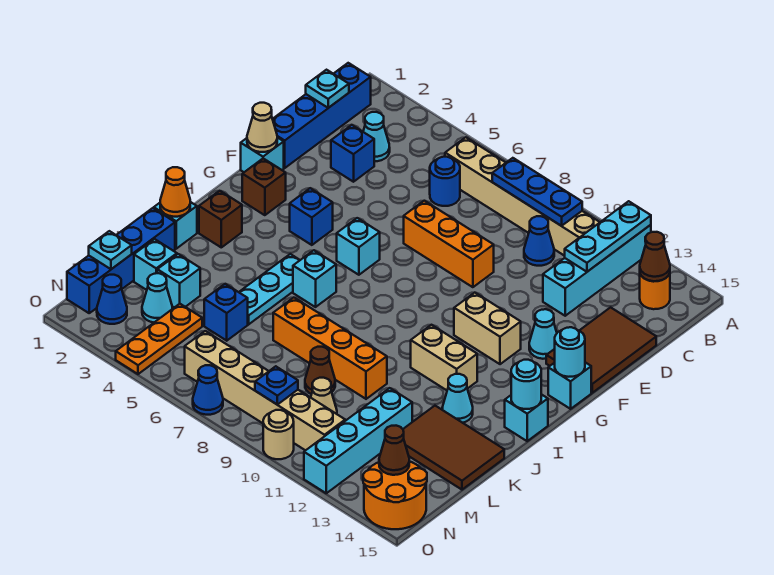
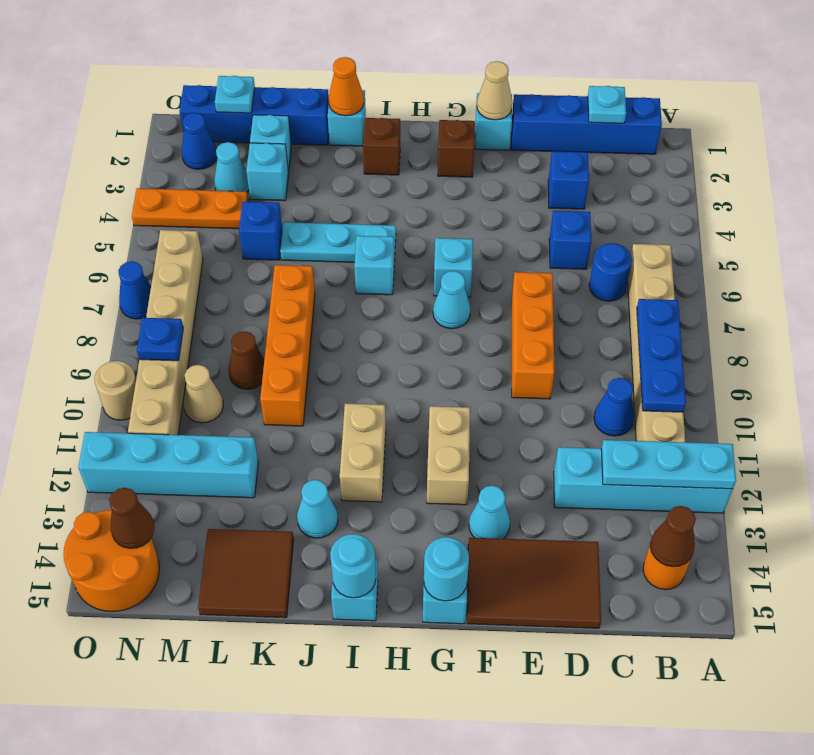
cyan cone C3 level 1 -> cyan cone G7 level 1
blue brick G4 level 1 -> blue brick D5 level 1
brown tile K13:L15 level 1 -> brown tile K14:L15 level 1

